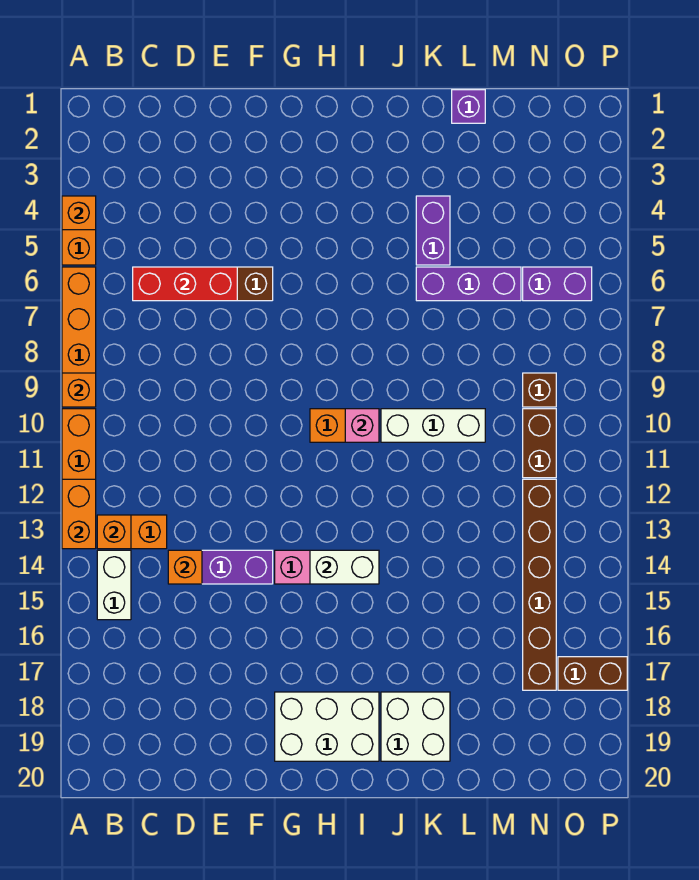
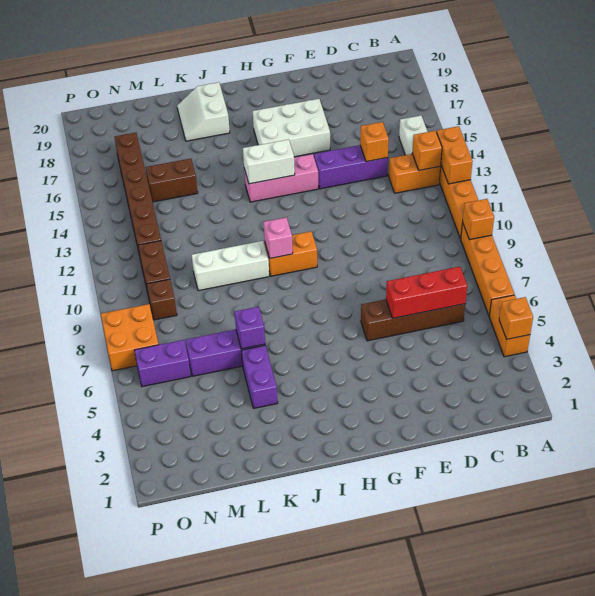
white brick G18:I19 level 1 -> white brick F16:H17 level 1
white brick J18:K19 level 1 -> white slope J18:K19 level 1 top J
purple brick L1 level 1 -> purple brick K6 level 2
none -> orange brick O7:P8 level 1
brown brick O17:P17 level 1 -> brown brick L15:M15 level 1

